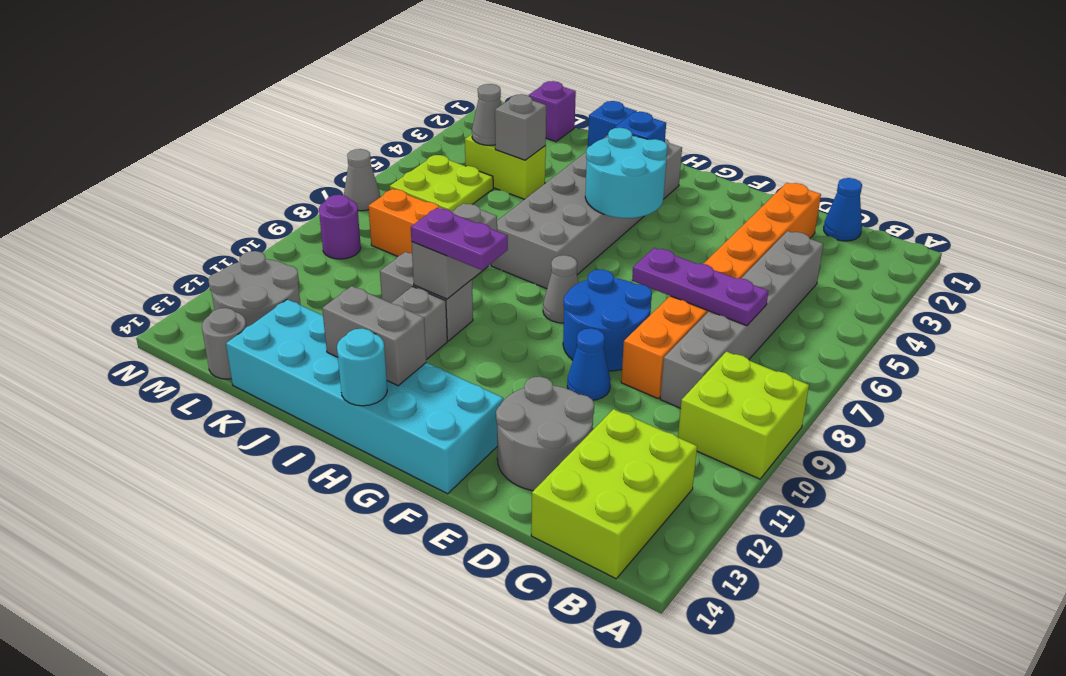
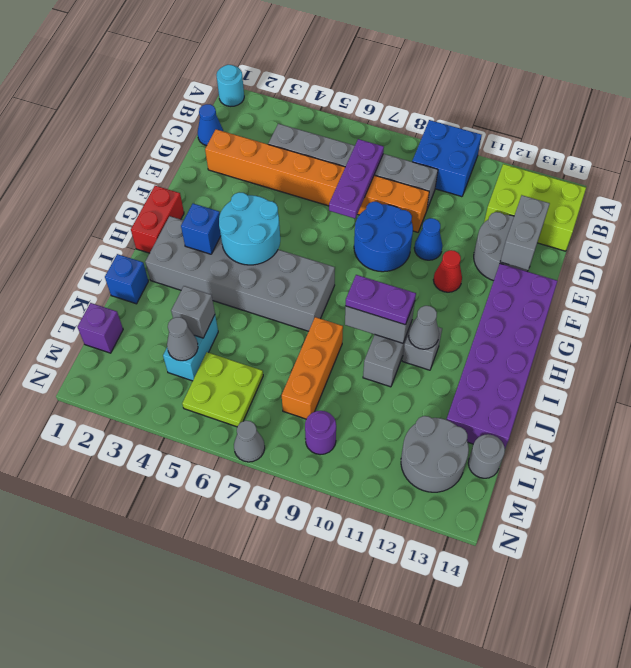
lime brick A9:B10 level 1 -> blue brick A9:B10 level 1
none -> red cone F11 level 1
cyan brick F13:K14 level 1 -> purple brick F13:K14 level 1
none -> red brick G1:H1 level 1
grey cone G8 level 1 -> grey cone I11 level 2
purple plate H10:I10 level 3 -> purple plate I9:I10 level 3
grey brick H13:I13 level 2 -> grey brick D13:E13 level 2
cyan round brick H14 level 2 -> cyan round brick A1 level 1
lime brick K4:L4 level 1 -> cyan brick K4:L4 level 1

